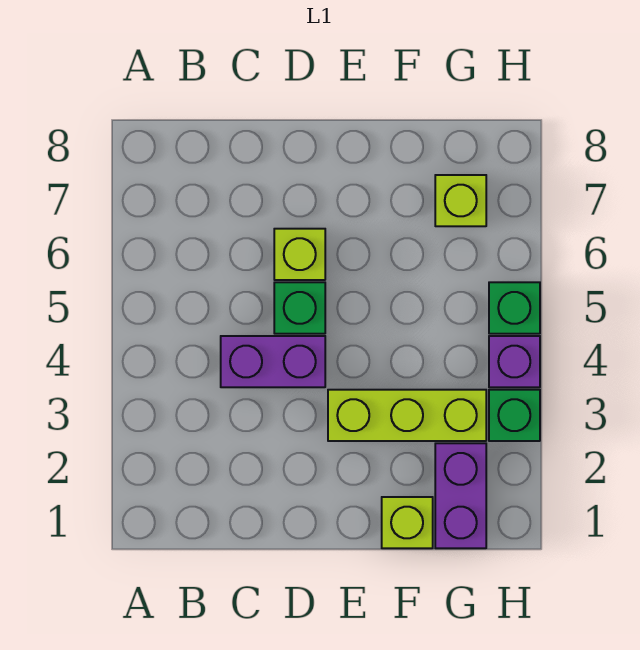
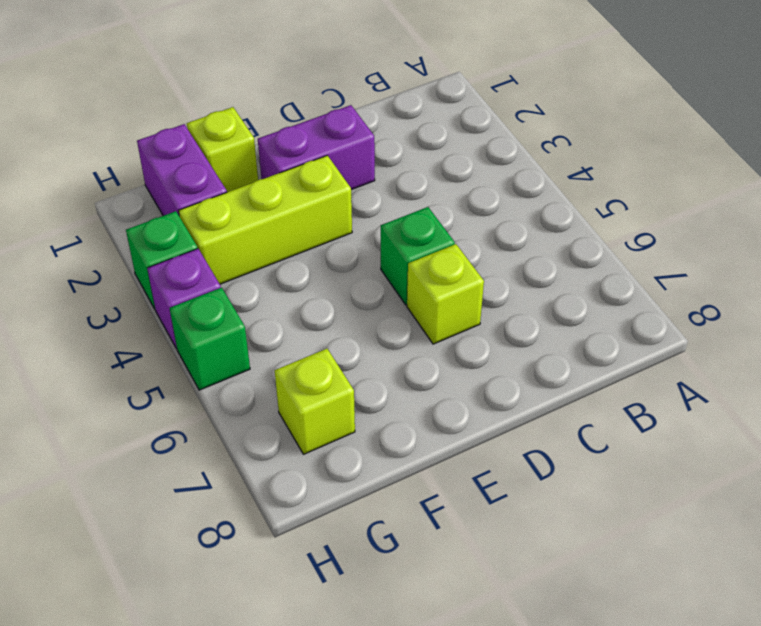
purple brick C4:D4 level 1 -> purple brick D2:E2 level 1

